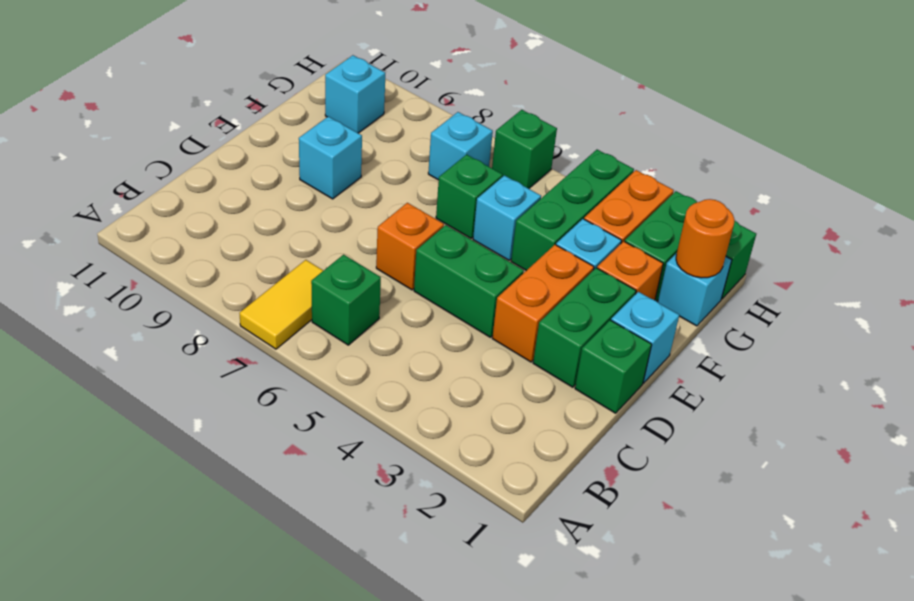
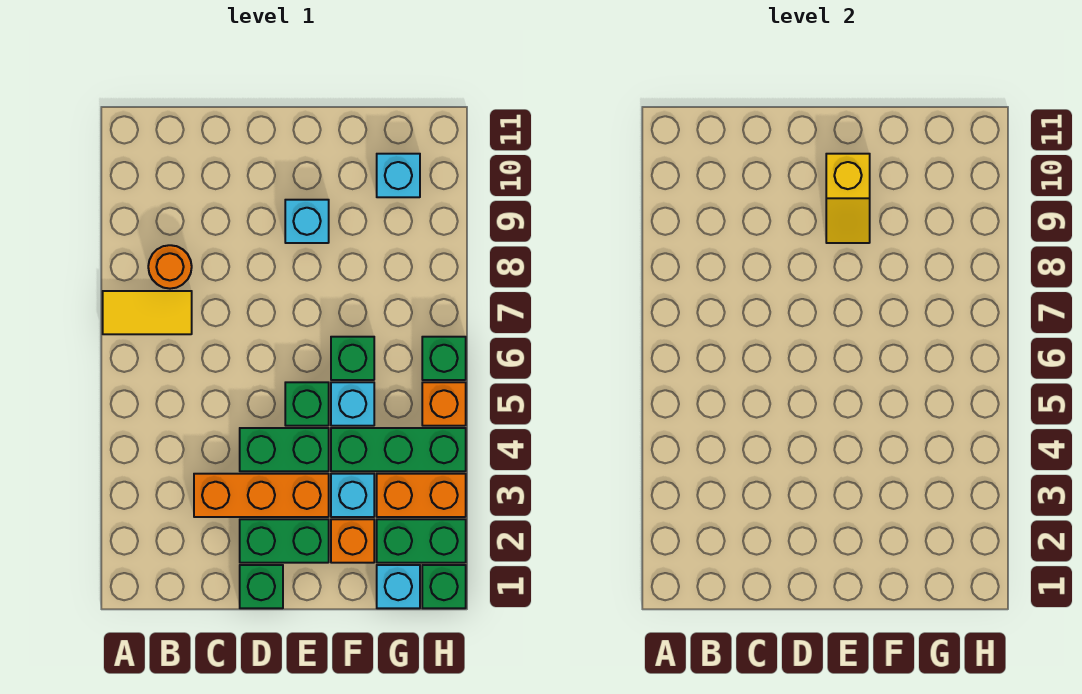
green brick B6 level 1 -> green brick E5 level 1
orange brick D3:E3 level 1 -> orange brick C3:E3 level 1
green brick D4:D5 level 1 -> green brick D4:E4 level 1
orange brick D6 level 1 -> orange brick H5 level 1
cyan brick E1 level 1 -> none
none -> yellow slope E9:E10 level 2 top 10
orange round brick G1 level 2 -> orange round brick B8 level 1
cyan brick G7 level 1 -> none

